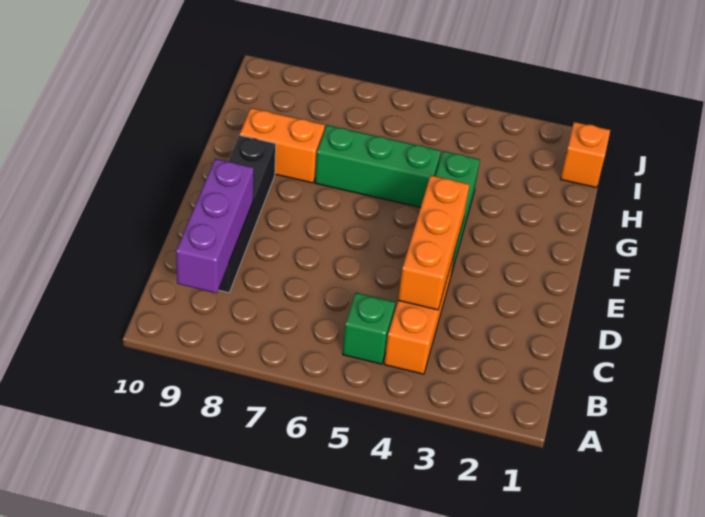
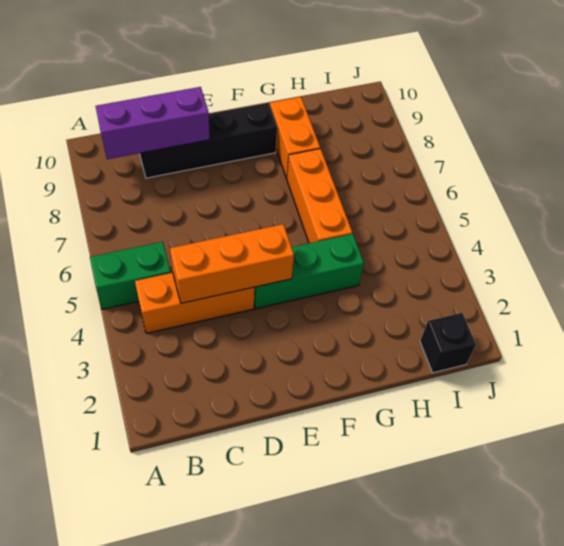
green brick B5 level 1 -> green brick A5:B5 level 1
green brick G5:G7 level 1 -> orange brick G5:G7 level 1
orange brick I1 level 1 -> black brick I1 level 1

